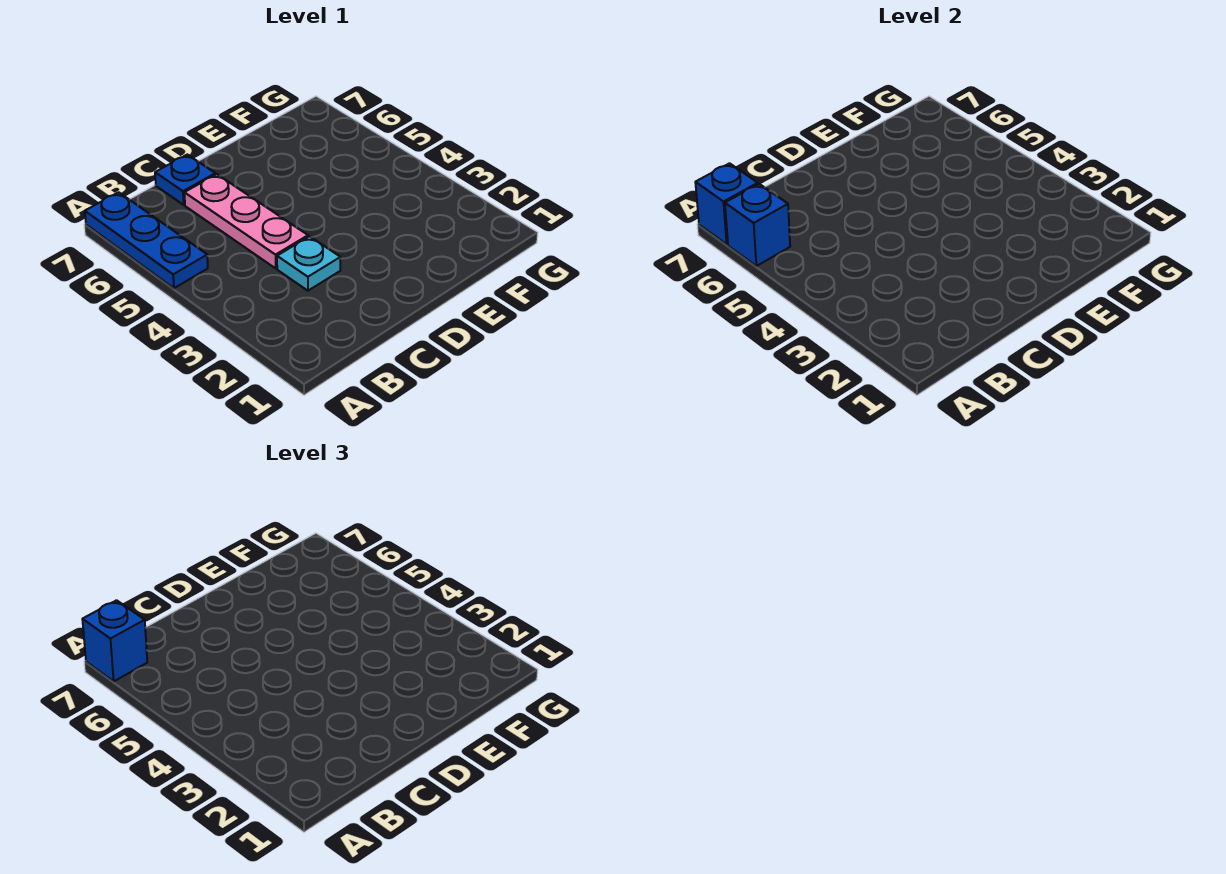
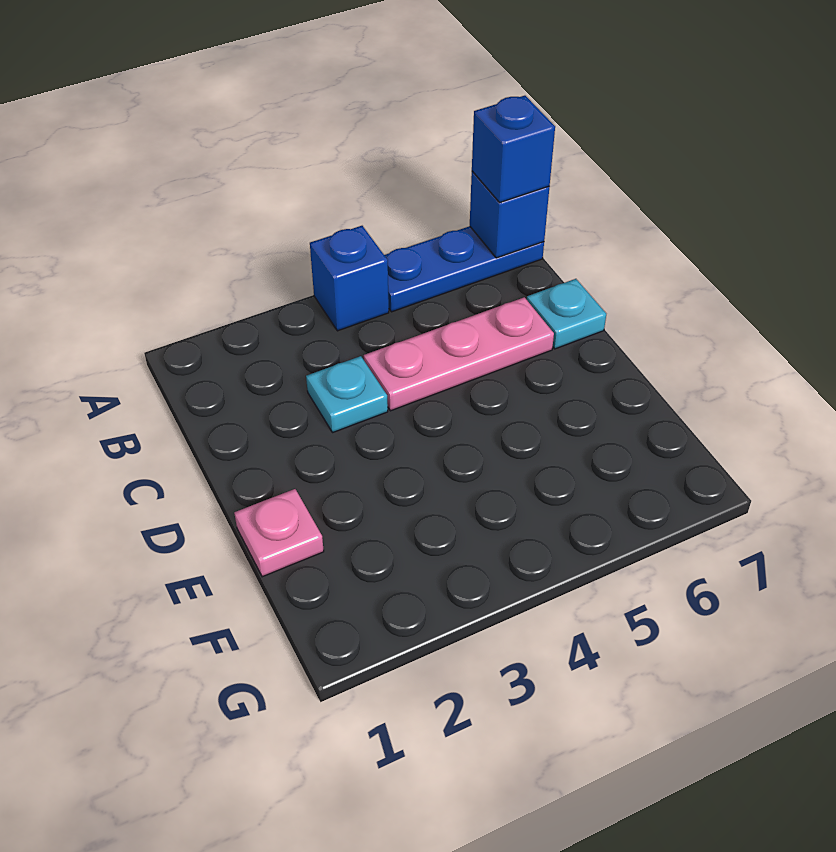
blue brick A6 level 2 -> blue brick A4 level 1
blue plate C7 level 1 -> cyan plate C7 level 1
none -> pink plate E1 level 1

